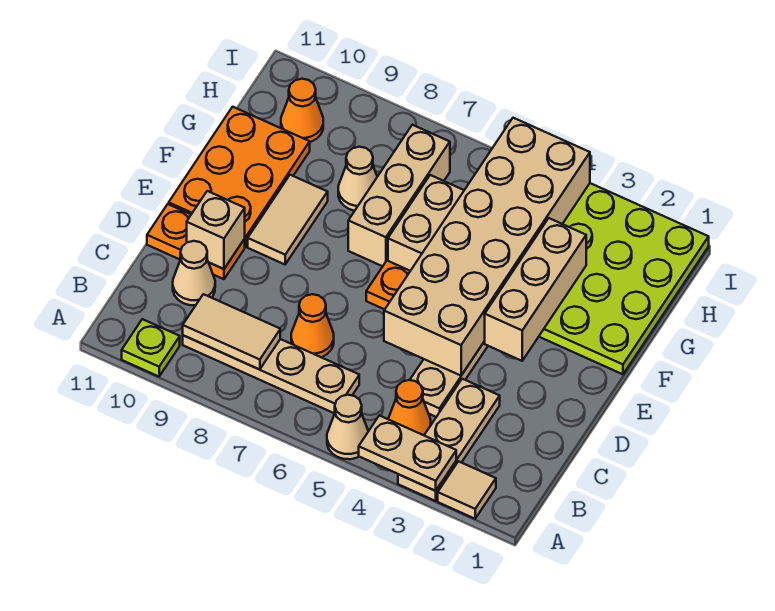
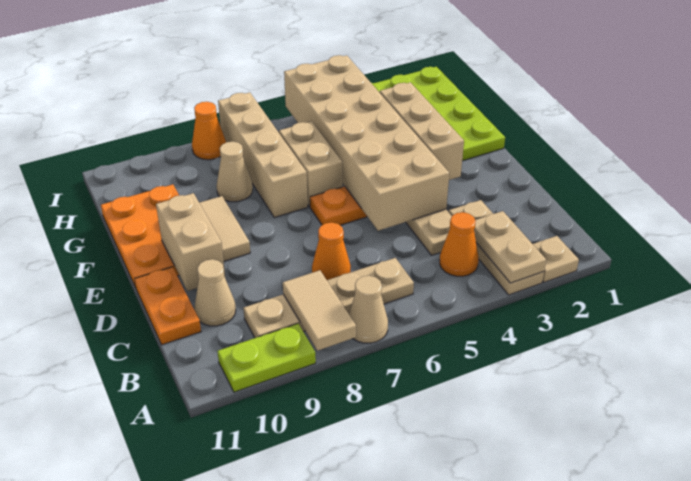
tan tile A2 level 1 -> tan plate A2 level 1
tan plate A3:A4 level 2 -> tan plate A3:B3 level 2
tan cone A5 level 1 -> tan cone A7 level 1
lime plate A10 level 1 -> lime plate A9:A10 level 1
tan tile B8:B9 level 2 -> tan tile A8:B8 level 2
orange plate D10:D11 level 1 -> orange plate C11:D11 level 1
tan brick D10 level 2 -> tan brick D10:E10 level 2
tan brick F7:H7 level 1 -> tan brick F7:I7 level 1
orange cone H10 level 1 -> orange cone I8 level 1

